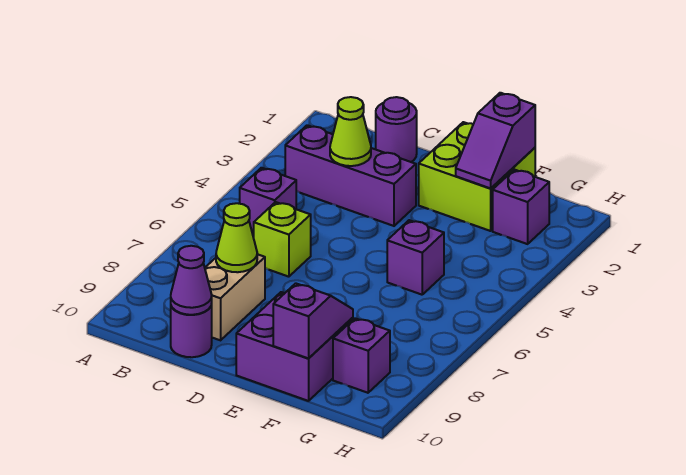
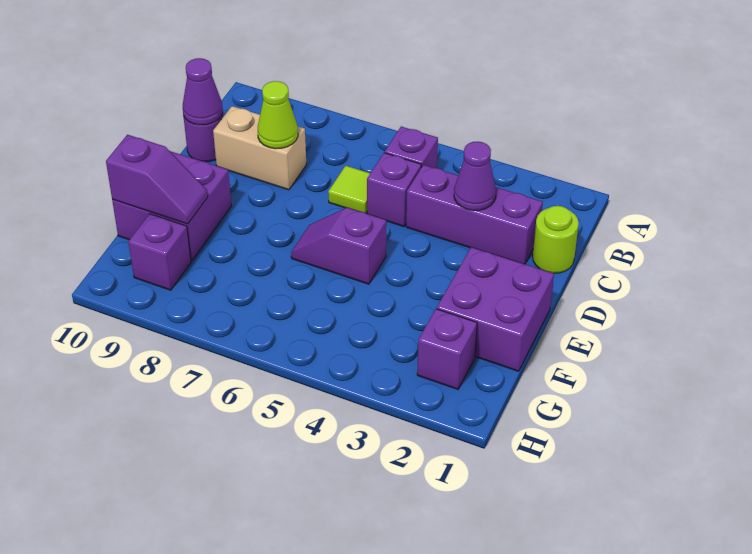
purple brick B3:D3 level 1 -> purple brick C2:C4 level 1
purple round brick C1 level 1 -> lime round brick C1 level 1
lime cone C3 level 2 -> purple cone C3 level 2
lime brick C6 level 1 -> lime tile C6 level 1
lime brick E1:F2 level 1 -> purple brick E1:F2 level 1
purple slope F1:F2 level 2 top 1 -> purple slope E5:E6 level 1 top 5
purple brick F5 level 1 -> purple brick C5 level 1

